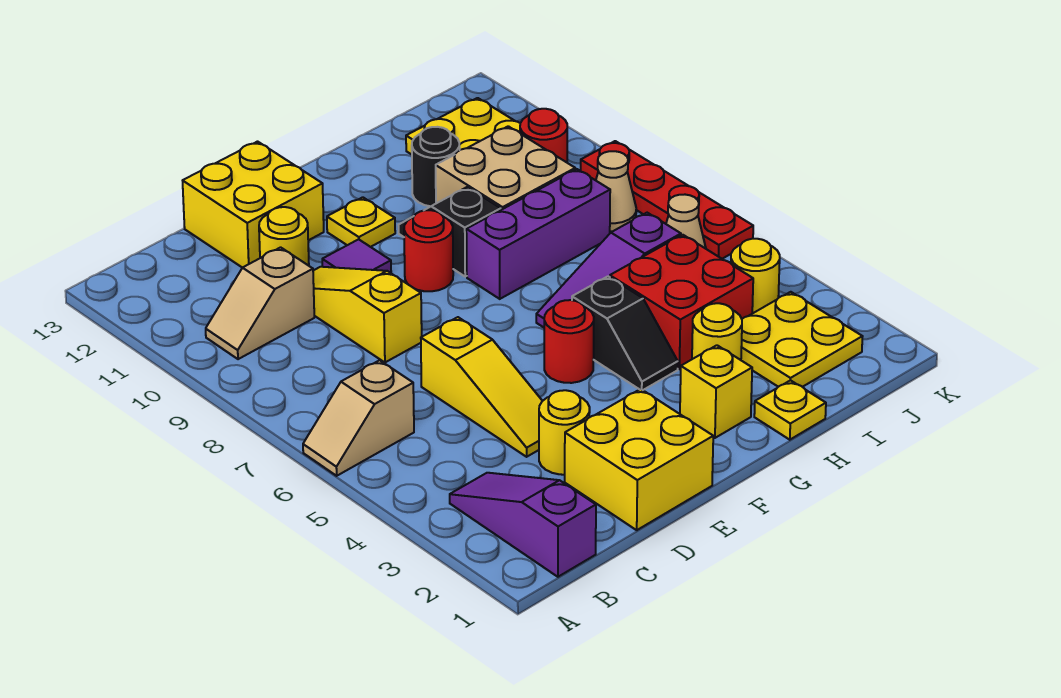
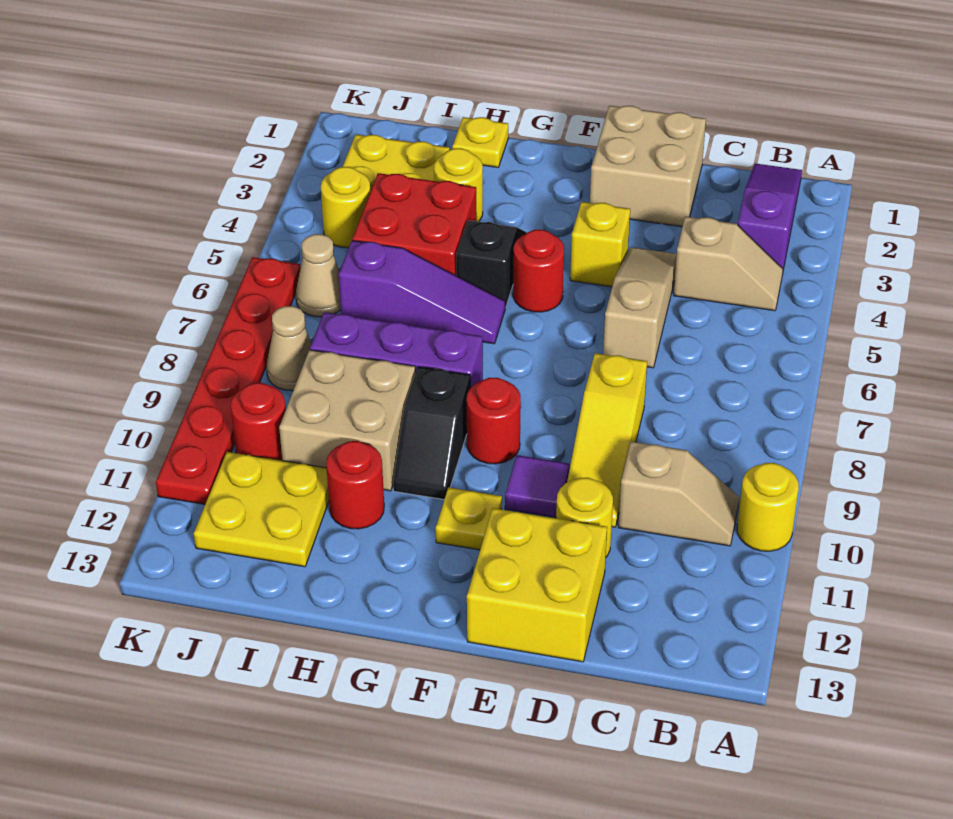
tan slope A6:B6 level 1 top B -> tan slope B4:C4 level 1 top C
purple slope B1:B3 level 1 top 1 -> purple slope B1:B3 level 1 top 3
yellow brick D1:E2 level 1 -> tan brick D1:E2 level 1
yellow round brick D3 level 1 -> yellow round brick A10 level 1
yellow slope D4:D6 level 1 top 6 -> tan slope D4:D6 level 1 top 6
yellow brick G2 level 1 -> yellow brick E4 level 1
black round brick H11 level 1 -> red round brick H11 level 1
red plate K6:K9 level 1 -> red plate K6:K11 level 1

